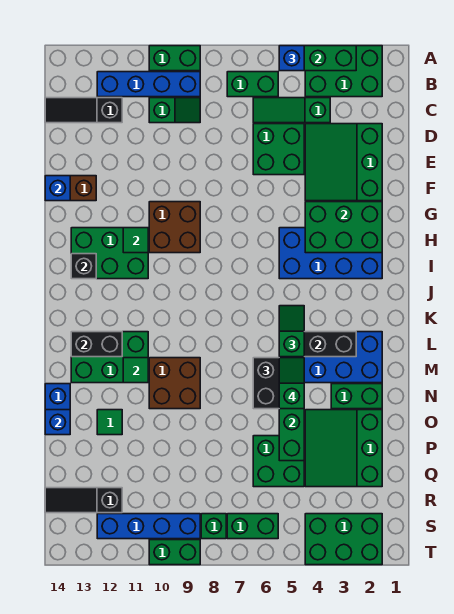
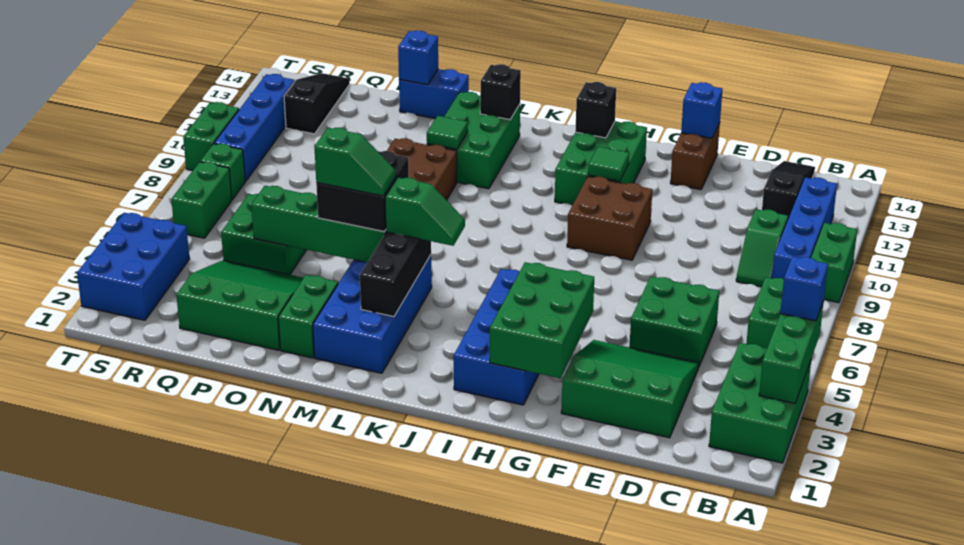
green slope C4:C6 level 1 top 4 -> none
black brick L12:L13 level 2 -> black brick L13 level 2
green tile O12 level 1 -> none
green brick S2:T4 level 1 -> blue brick S2:T4 level 1

